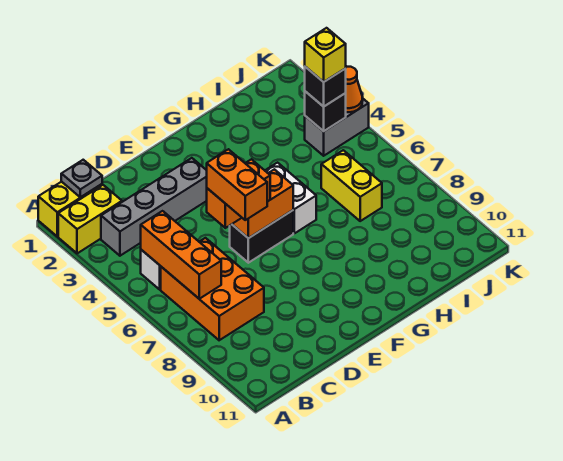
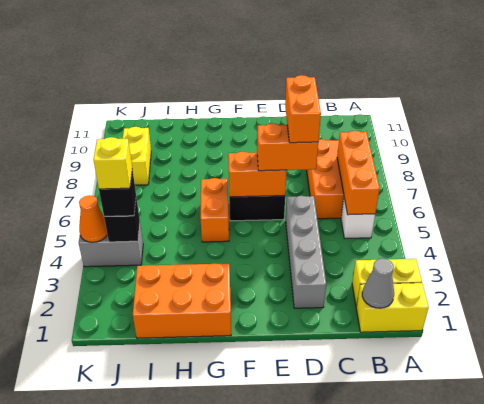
grey plate B1 level 2 -> grey cone B1 level 2
grey brick B3:E3 level 1 -> grey brick D2:D5 level 1
none -> orange brick G1:I2 level 1
white brick G5:G6 level 1 -> orange brick G5:G6 level 1
yellow brick I6:I7 level 1 -> yellow brick J8:J9 level 1

